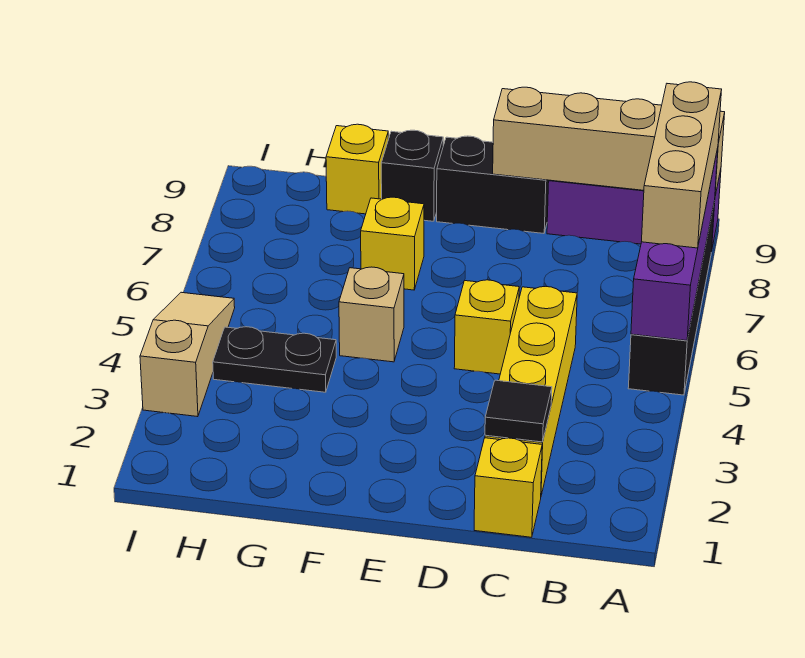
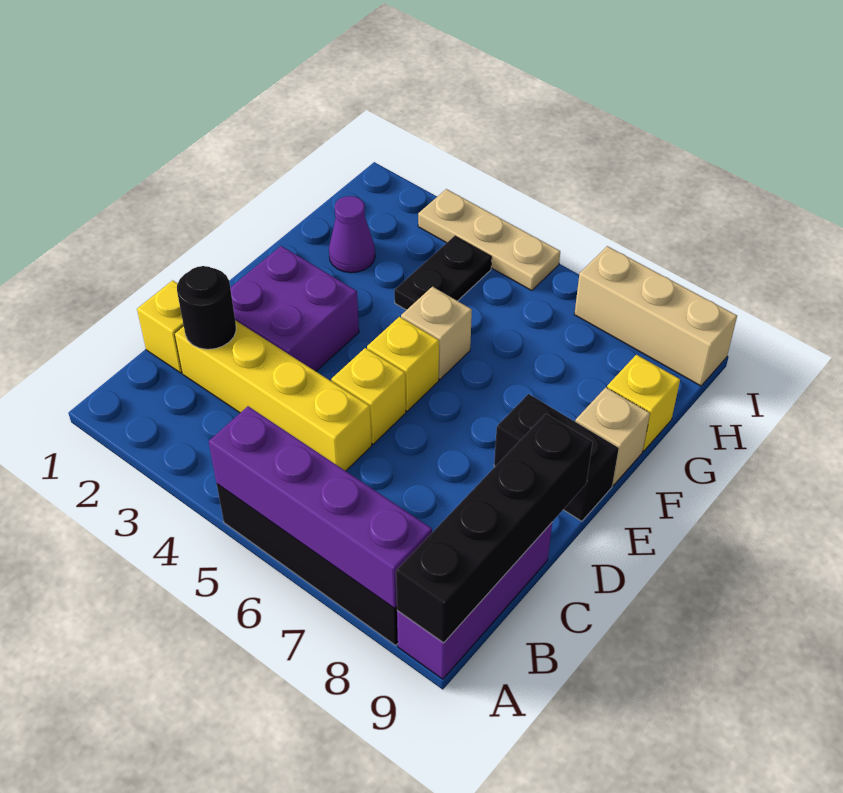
tan brick A6:A8 level 3 -> tan brick I7:I9 level 1
tan brick A9:D9 level 2 -> black brick A9:D9 level 2
black tile C2 level 2 -> black round brick C2 level 2
none -> purple brick D2:E3 level 1
black brick D9:E9 level 1 -> black brick E8:E9 level 1
yellow brick F7 level 1 -> yellow brick E5 level 1
black brick F9 level 1 -> tan brick F9 level 1
none -> purple cone G2 level 1
tan slope I3:I5 level 1 top 3 -> tan plate I3:I5 level 1

